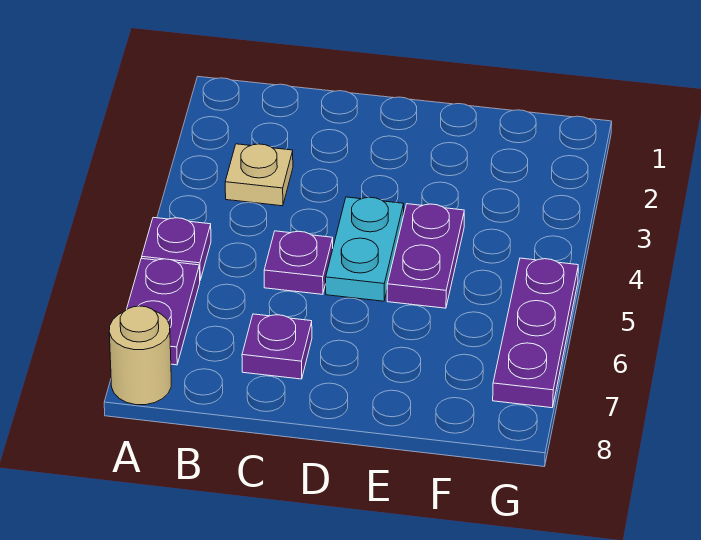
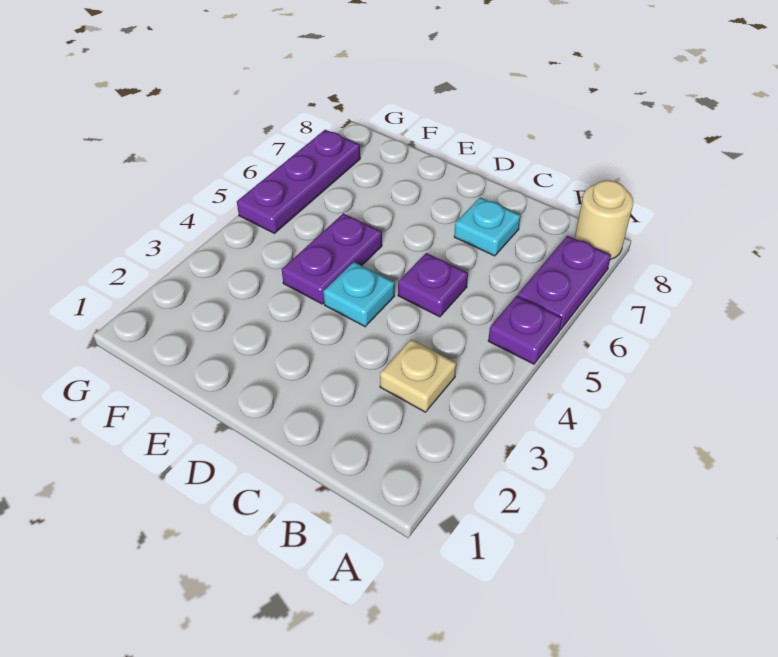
purple plate C7 level 1 -> cyan plate C7 level 1
cyan plate D4:D5 level 1 -> cyan plate D4 level 1

